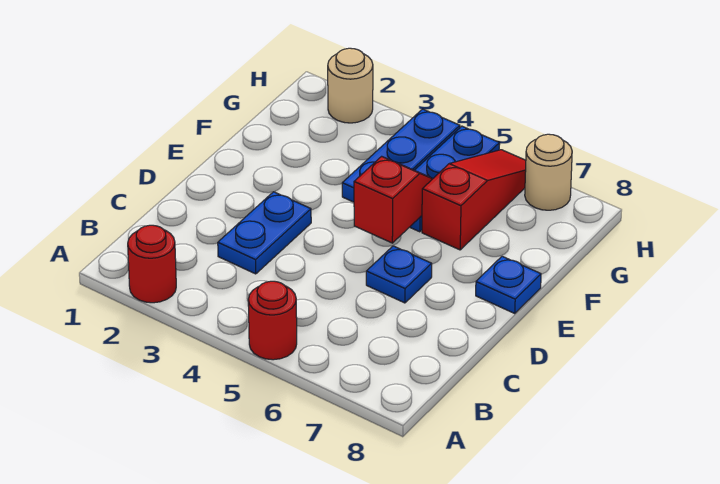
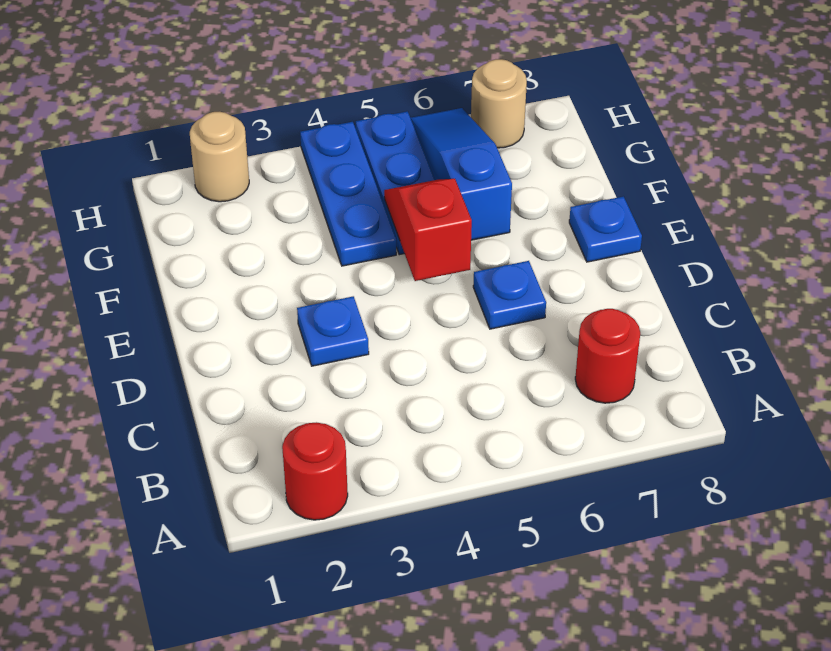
red round brick A5 level 1 -> red round brick B7 level 1
blue plate C3:D3 level 1 -> blue plate D3 level 1
red slope F6:H6 level 1 top F -> blue slope F6:H6 level 1 top F

